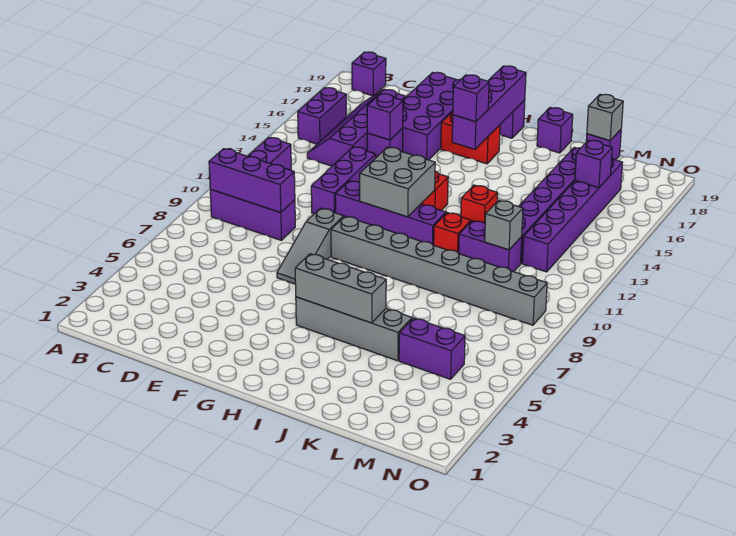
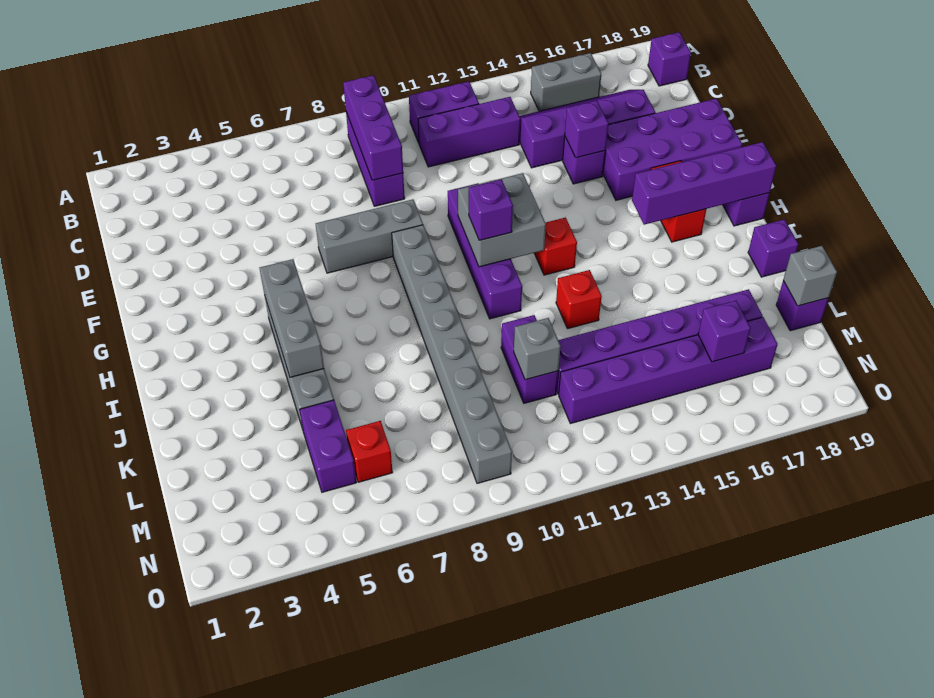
purple brick B15:B16 level 1 -> grey brick B15:B16 level 1
purple brick E11:E13 level 1 -> purple brick C11:C13 level 1
grey slope F7:F9 level 1 top 9 -> grey brick F7:F9 level 1
purple brick H16 level 3 -> purple brick H11 level 3
red brick J11 level 1 -> red brick M6 level 1

